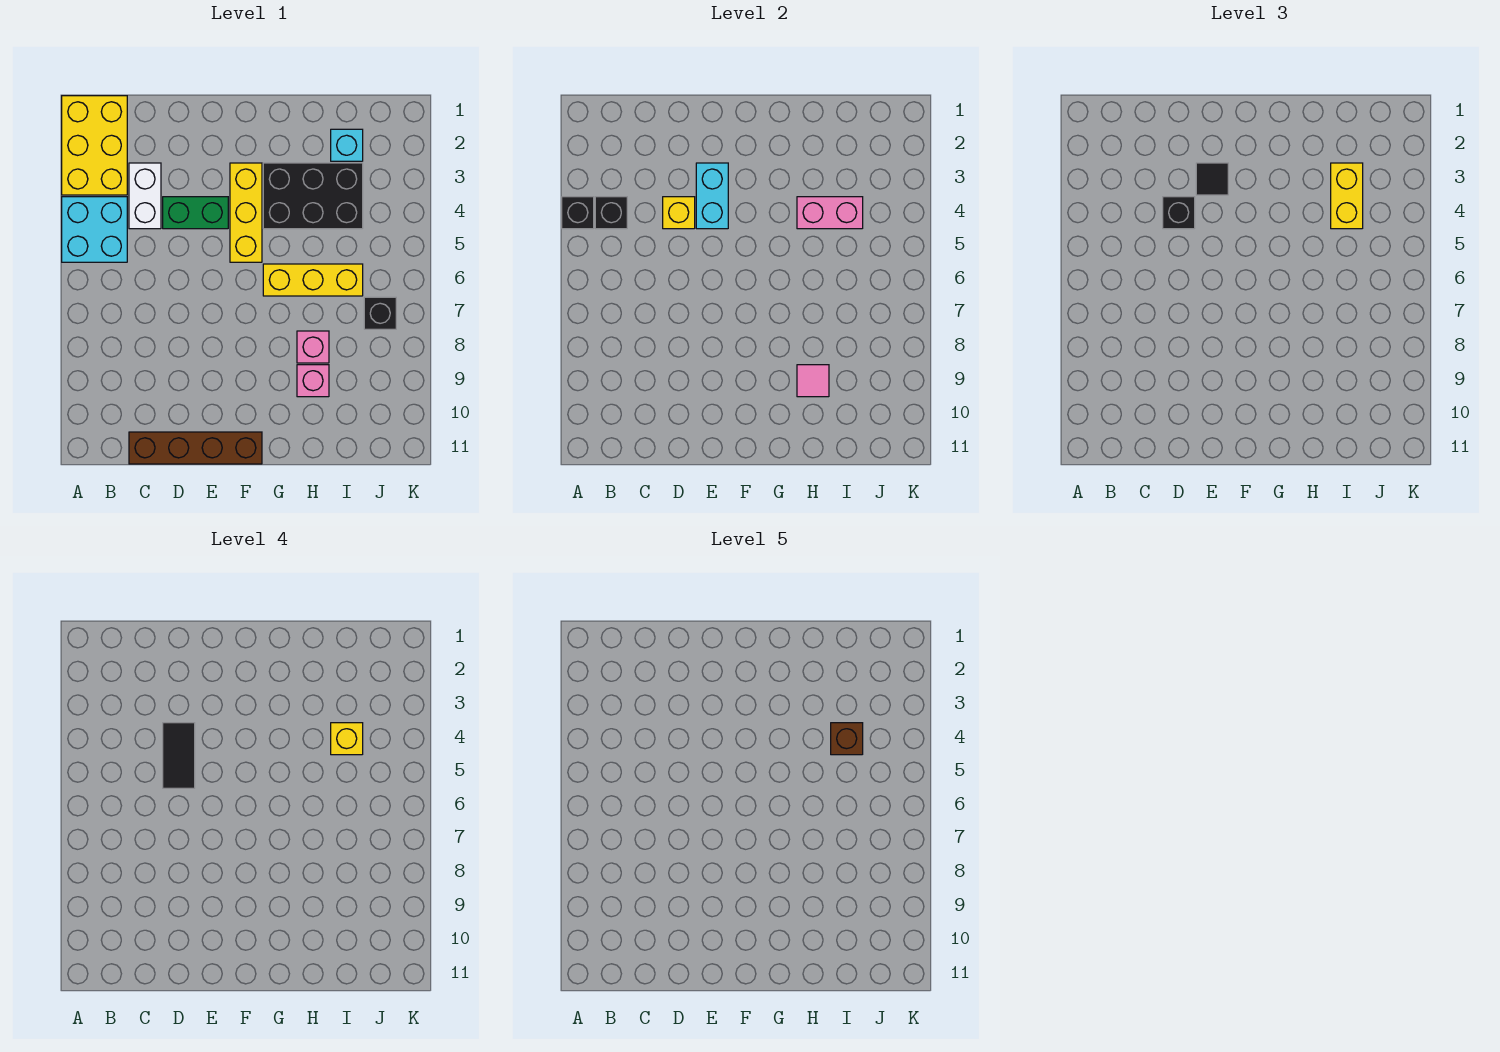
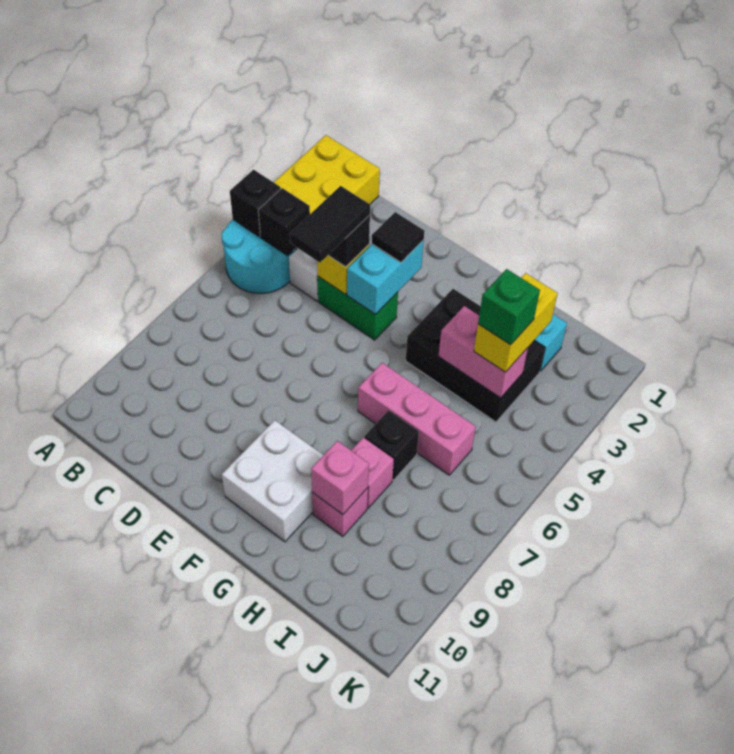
cyan brick A4:B5 level 1 -> cyan round brick A4:B5 level 1
brown brick C11:F11 level 1 -> none
yellow brick F3:F5 level 1 -> none
none -> white brick F9:G10 level 1
yellow brick G6:I6 level 1 -> pink brick G6:I6 level 1
pink tile H9 level 2 -> pink brick H9 level 2
yellow brick I4 level 4 -> green brick I4 level 4
brown brick I4 level 5 -> none
black brick J7 level 1 -> black brick H7 level 1

